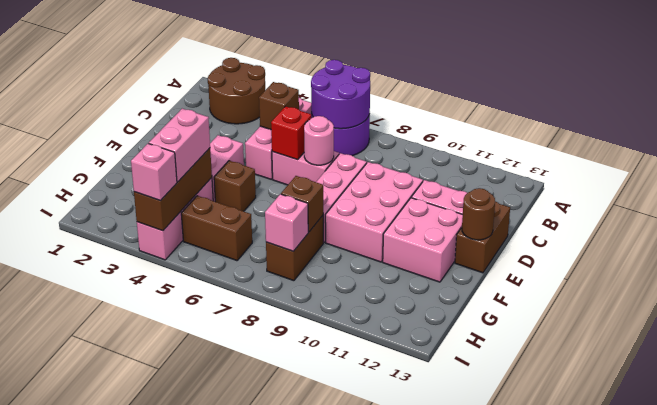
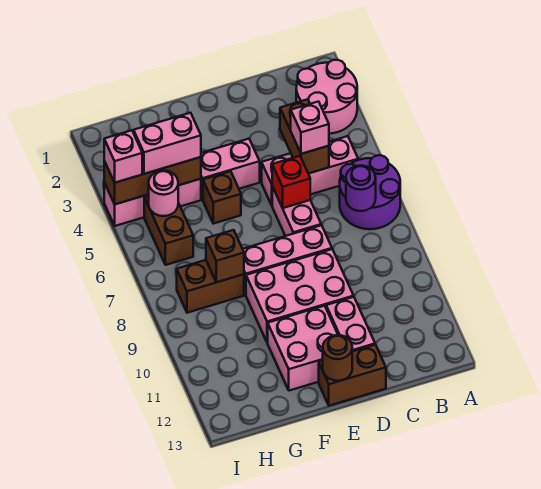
brown round brick A2:B3 level 1 -> pink round brick A2:B3 level 1
purple round brick A6:B7 level 2 -> purple round brick B7 level 2
brown brick C5 level 2 -> brown brick C4:C5 level 2
pink round brick D7 level 2 -> pink round brick H5 level 2
pink brick H8 level 2 -> pink brick C5 level 3

